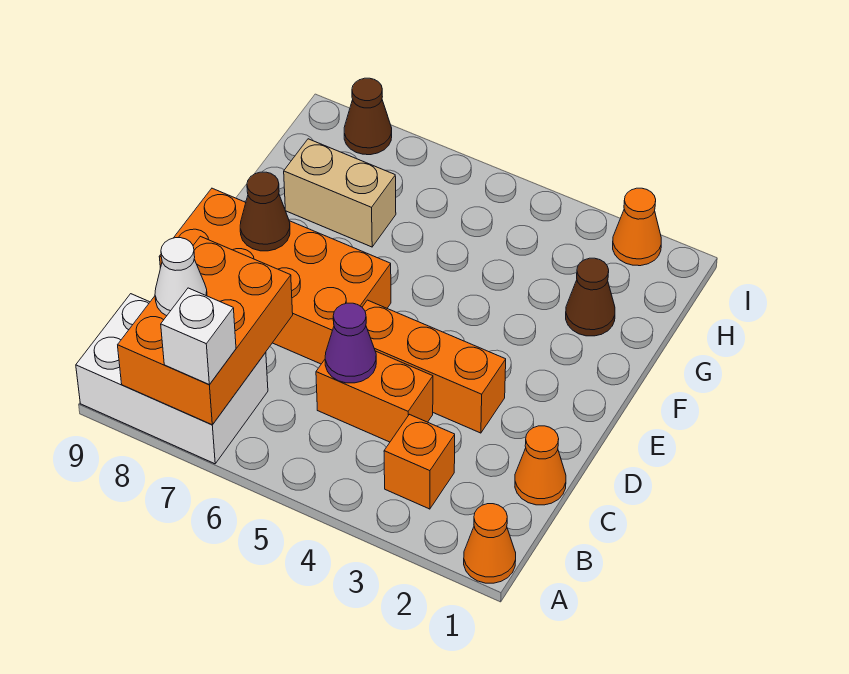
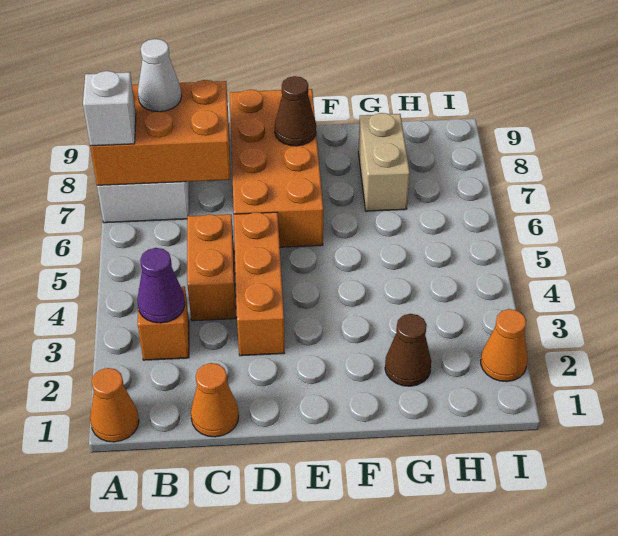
purple cone C5 level 2 -> purple cone B3 level 2
brown cone I8 level 1 -> none

